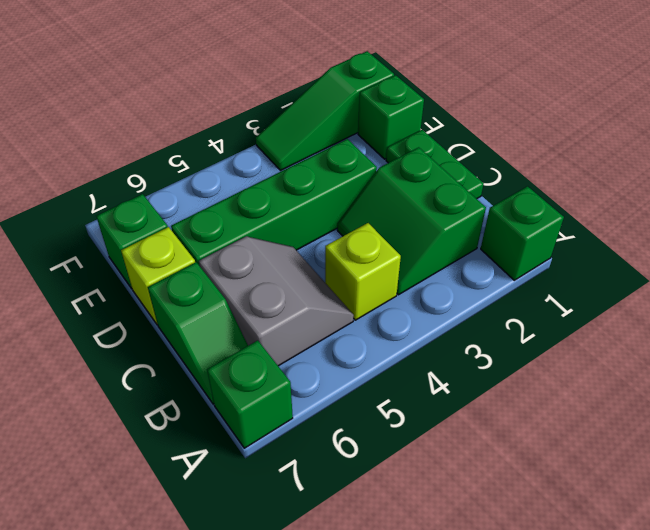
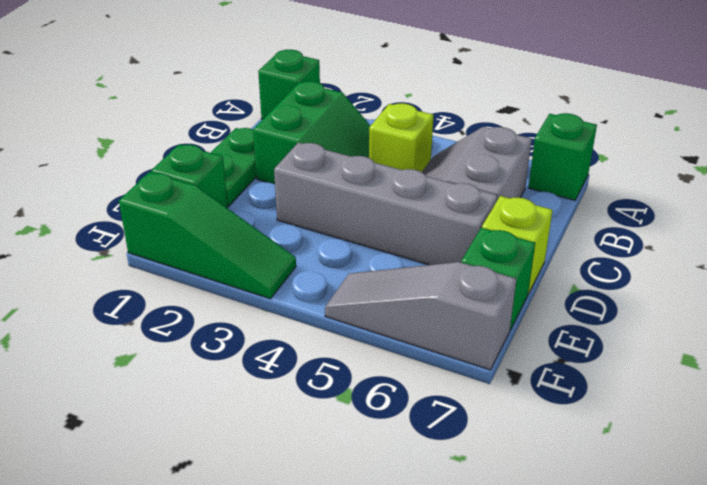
green slope B7:C7 level 1 top C -> none
green brick D3:D6 level 1 -> grey brick D3:D6 level 1
none -> grey slope F5:F7 level 1 top 7

